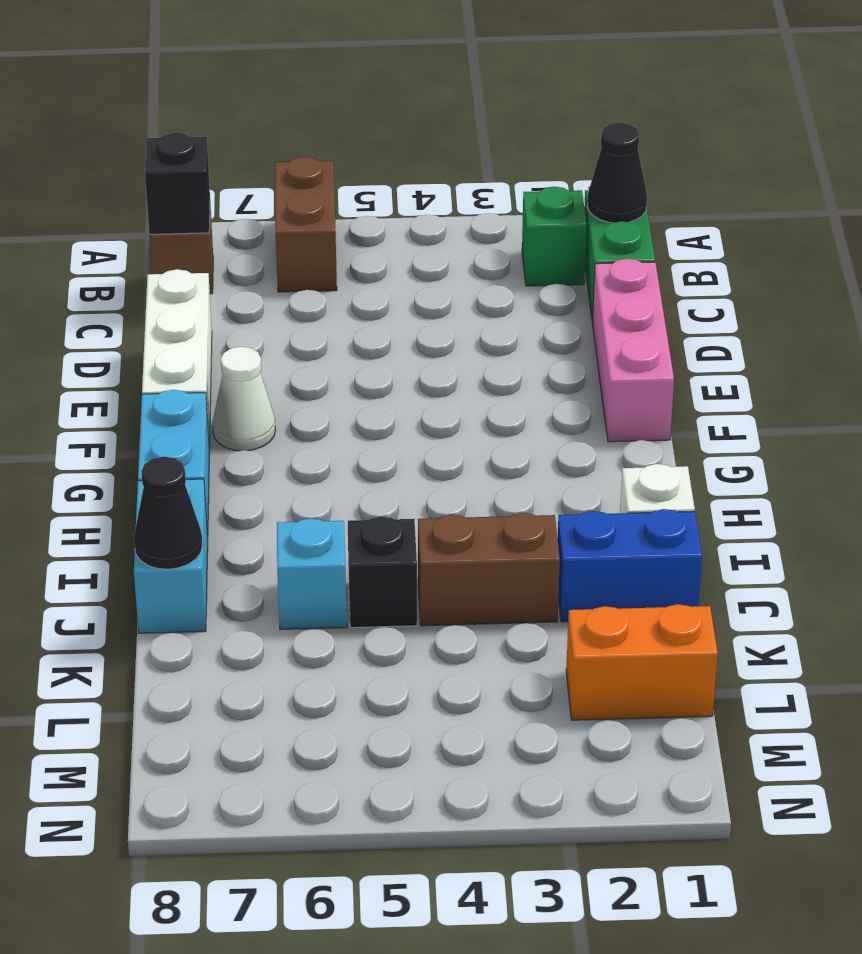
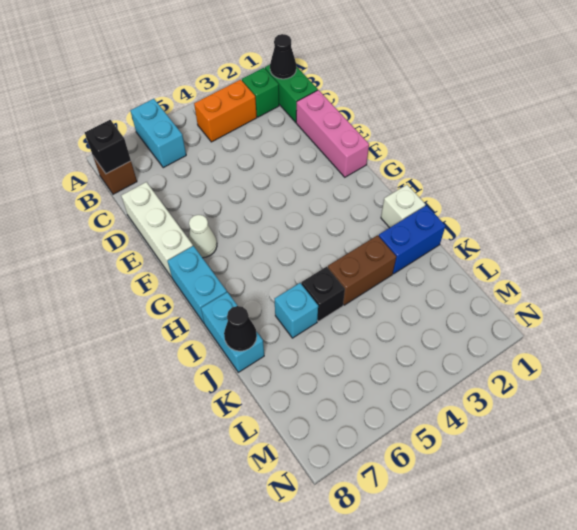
brown brick A6:B6 level 1 -> cyan brick A6:B6 level 1
orange brick L1:L2 level 1 -> orange brick B3:B4 level 1

